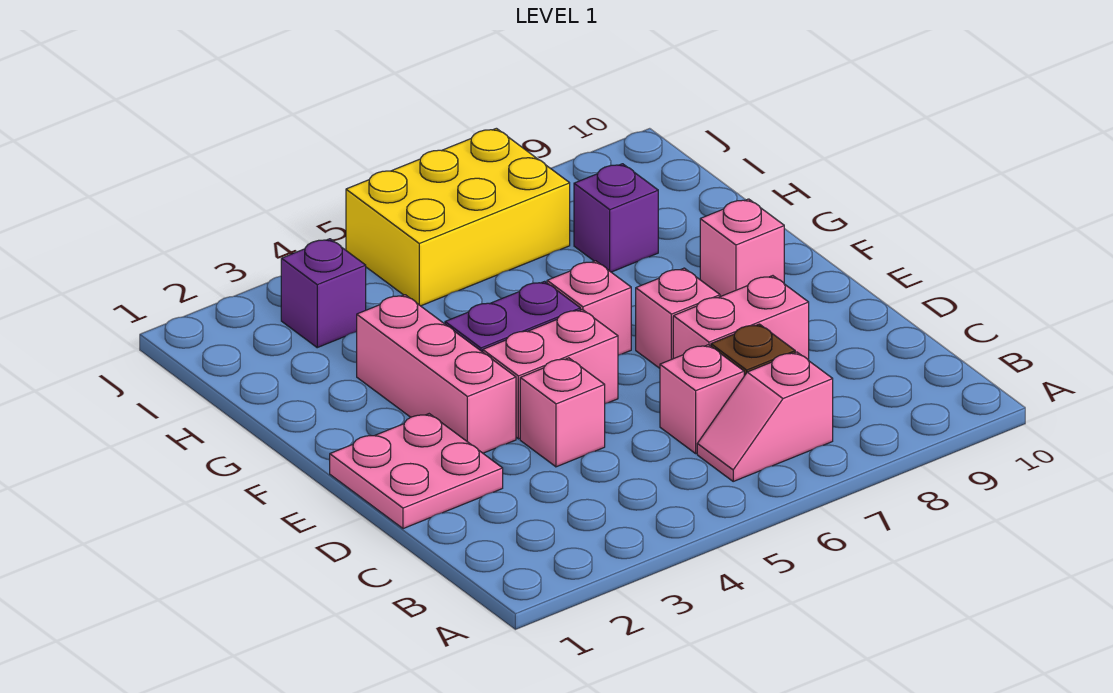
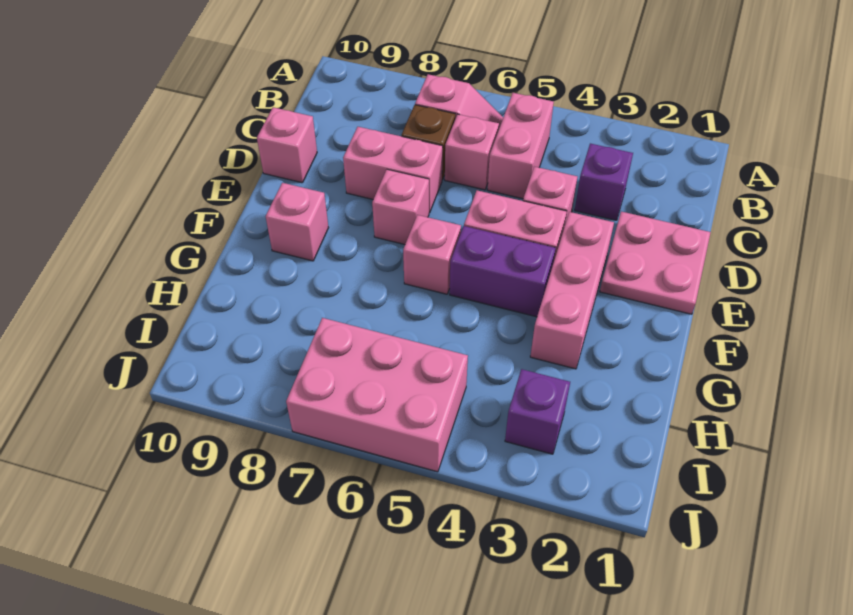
none -> pink brick B5:C5 level 1
none -> pink brick D10 level 1
purple brick H8 level 1 -> purple brick C3 level 1
yellow brick I5:J7 level 1 -> pink brick I5:J7 level 1

